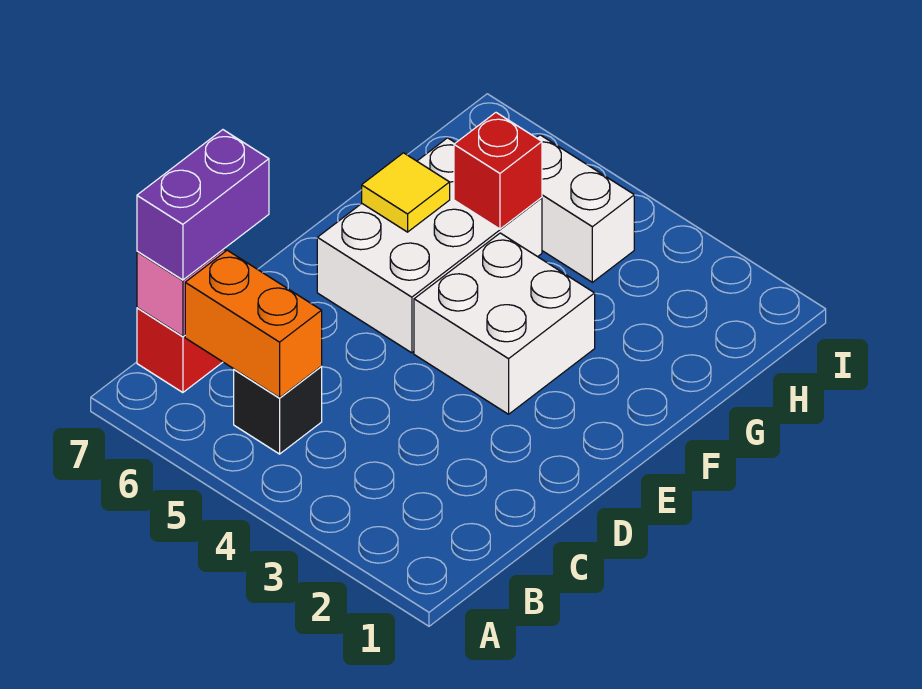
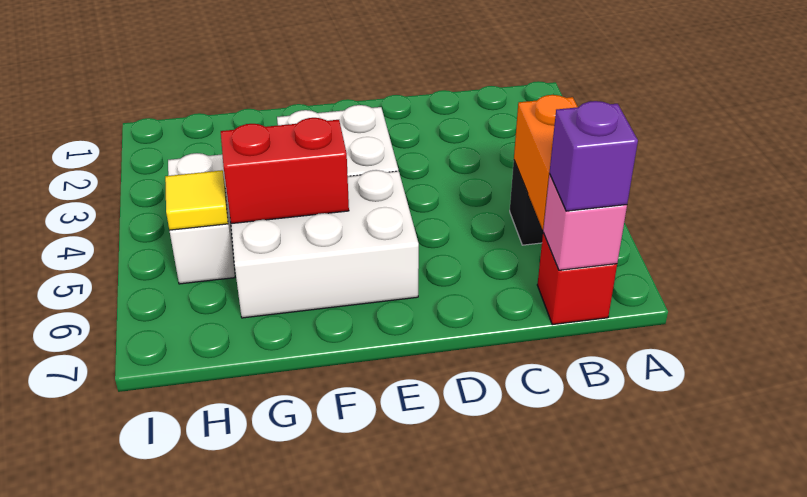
purple brick B7:C7 level 3 -> purple brick B7 level 3
yellow tile F6 level 2 -> yellow tile H5 level 2
red brick G5 level 2 -> red brick F5:G5 level 2

